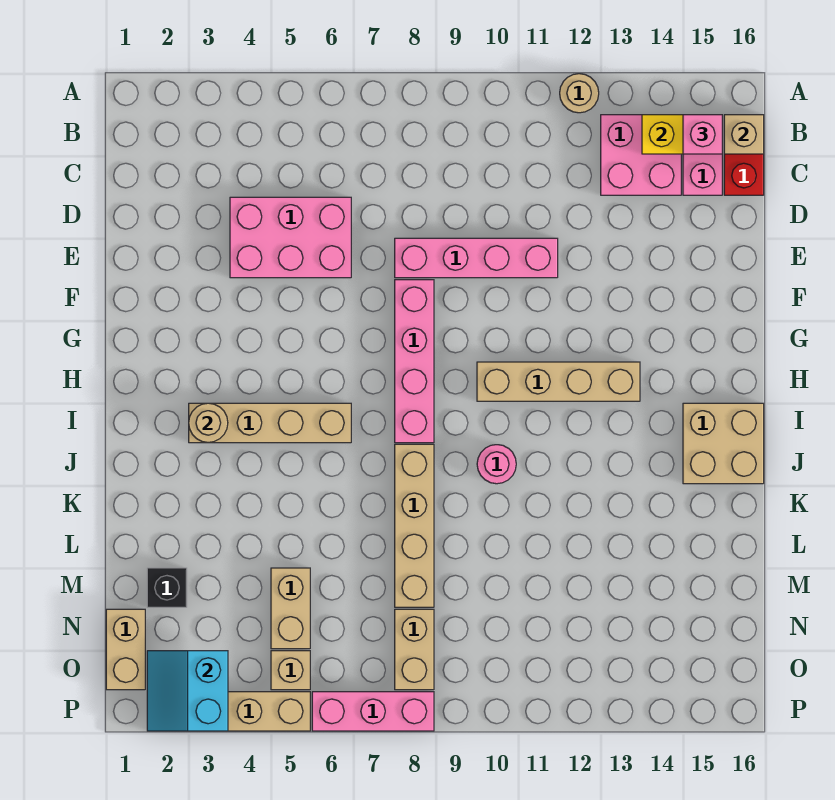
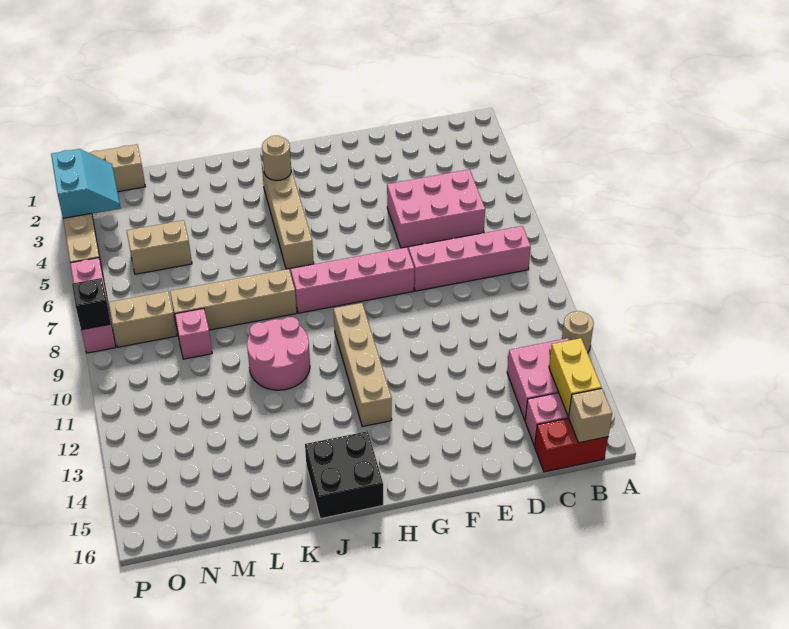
pink brick B15 level 3 -> pink brick M9 level 1
pink brick D4:E6 level 1 -> pink brick C5:E6 level 1
pink brick E8:E11 level 1 -> pink brick B8:E8 level 1
tan brick I15:J16 level 1 -> black brick I15:J16 level 1
pink round brick J10 level 1 -> pink round brick J10:K11 level 1
black brick M2 level 1 -> black brick P8 level 2
cyan slope O2:P3 level 2 top 3 -> cyan slope O2:P3 level 2 top P
tan brick O5 level 1 -> none

